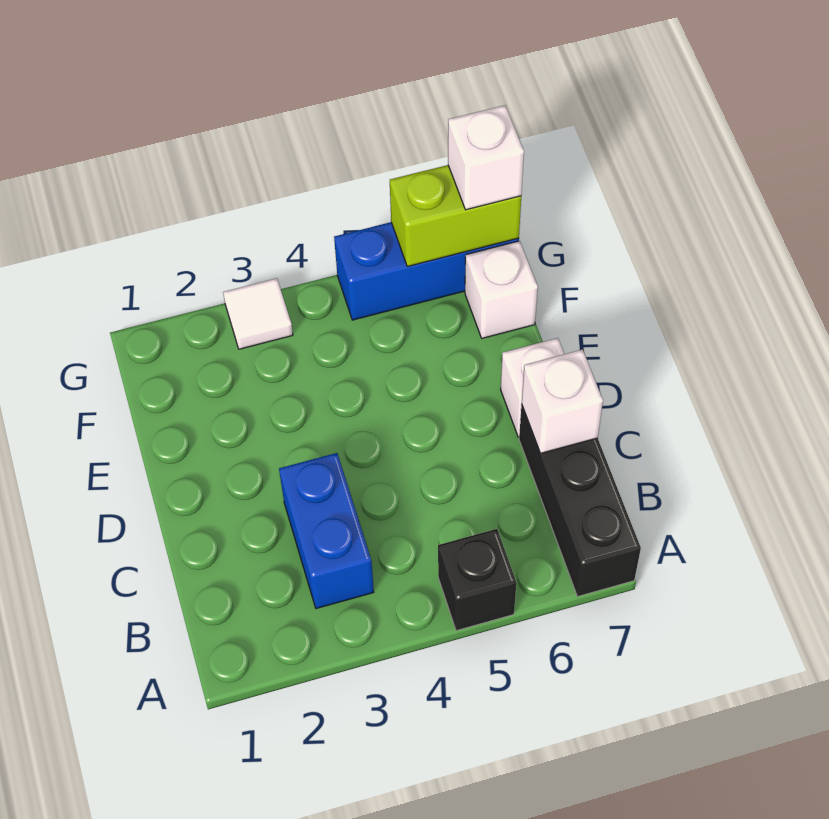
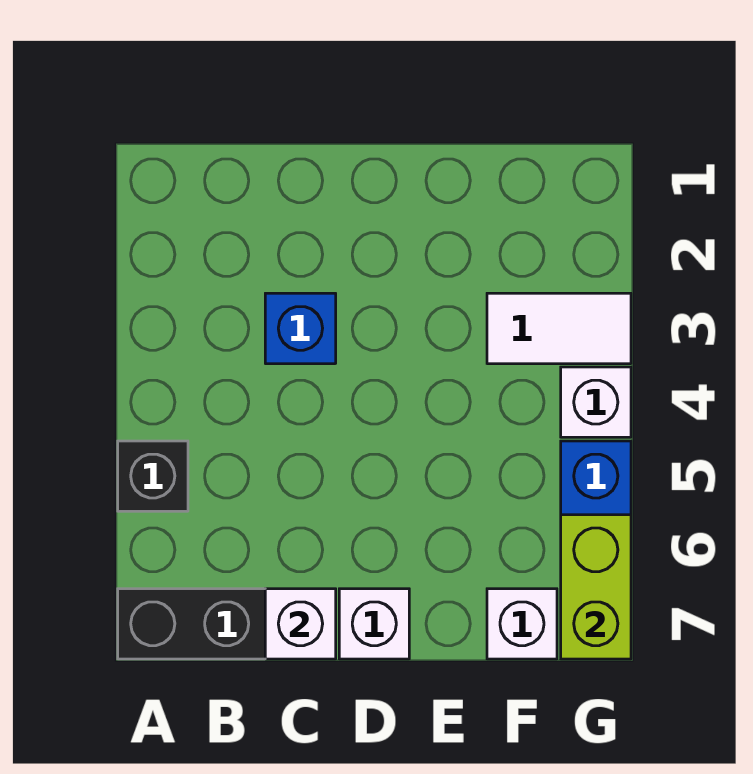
blue brick B3:C3 level 1 -> blue brick C3 level 1
white tile G3 level 1 -> white tile F3:G3 level 1
white brick G7 level 3 -> white brick G4 level 1

